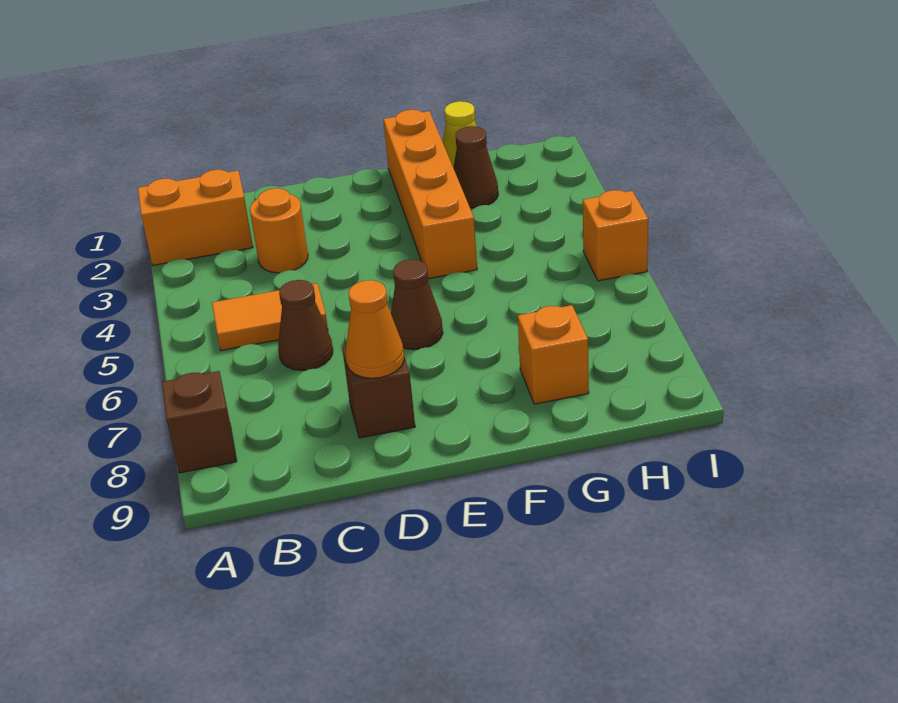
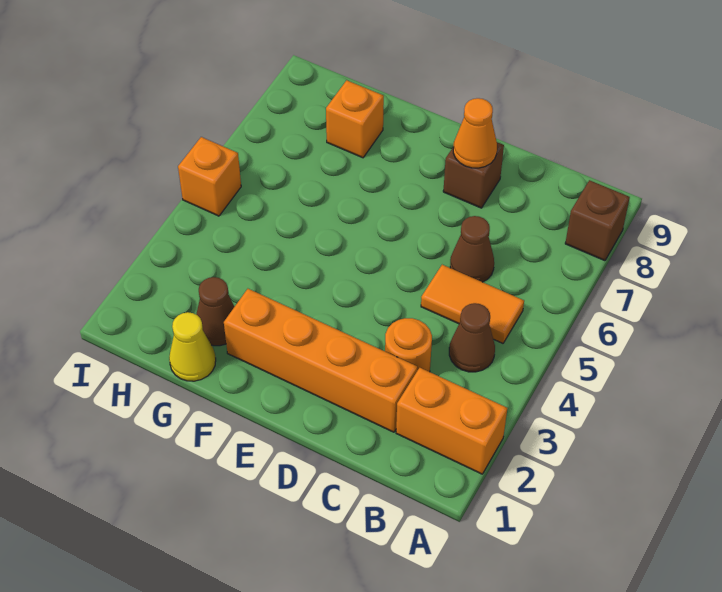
brown cone E6 level 1 -> brown cone B4 level 1
orange brick F1:F4 level 1 -> orange brick C2:F2 level 1

